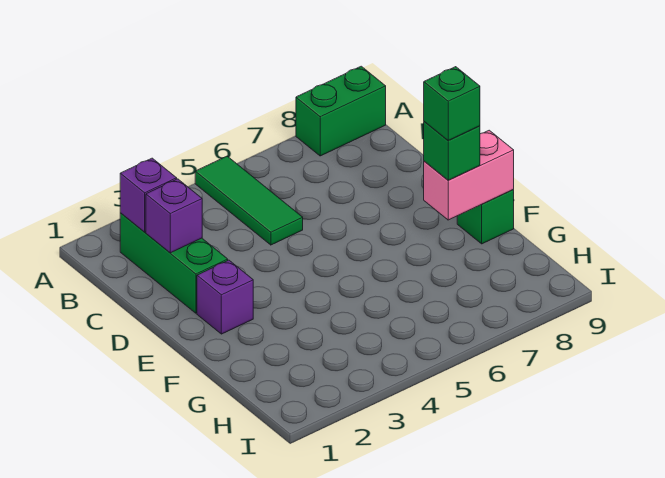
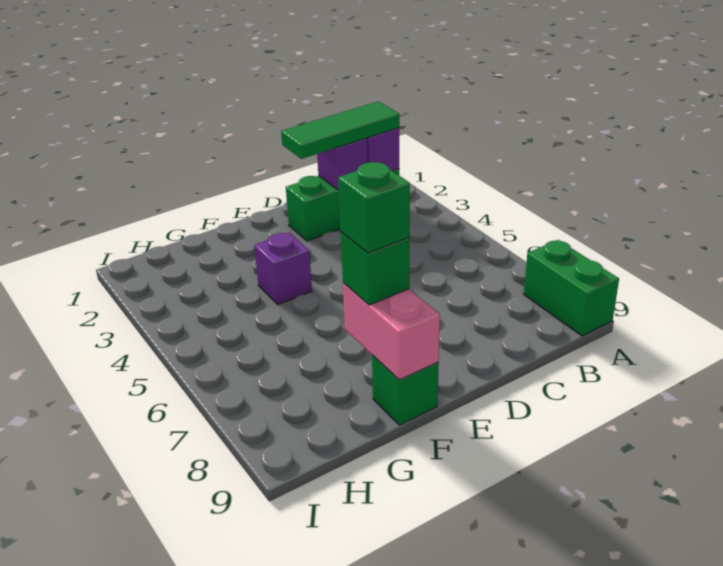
green tile A5:C5 level 1 -> green tile B2:D2 level 3
purple brick E2 level 1 -> purple brick F4 level 1

